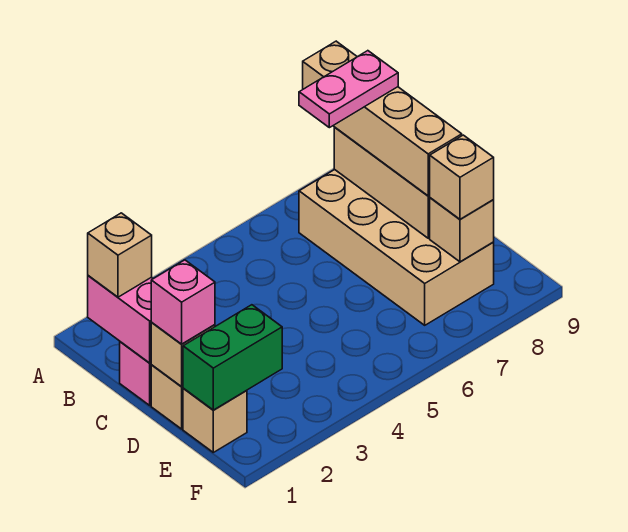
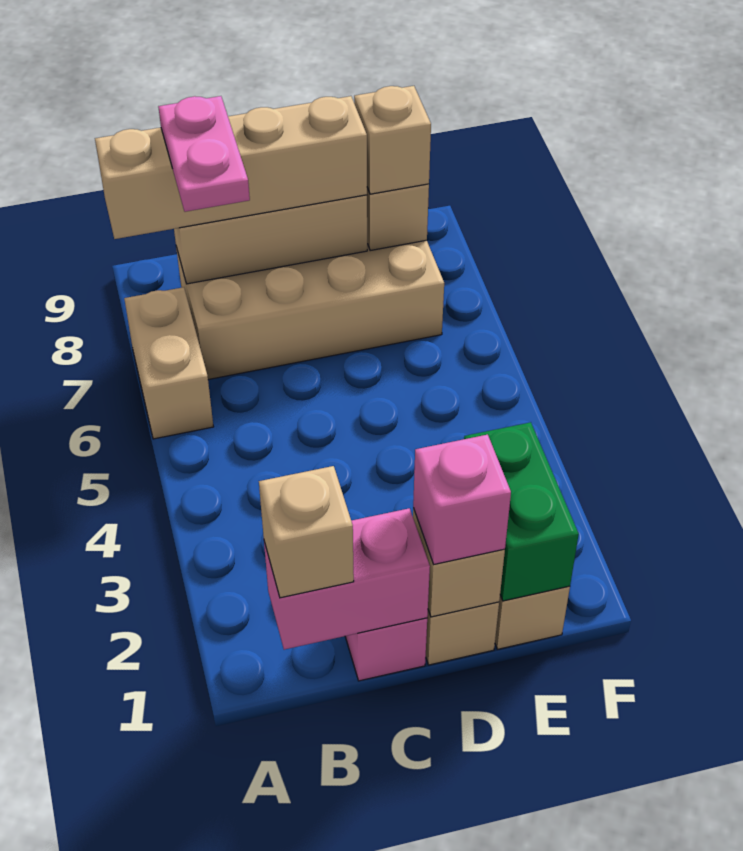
none -> tan brick A6:A7 level 1

